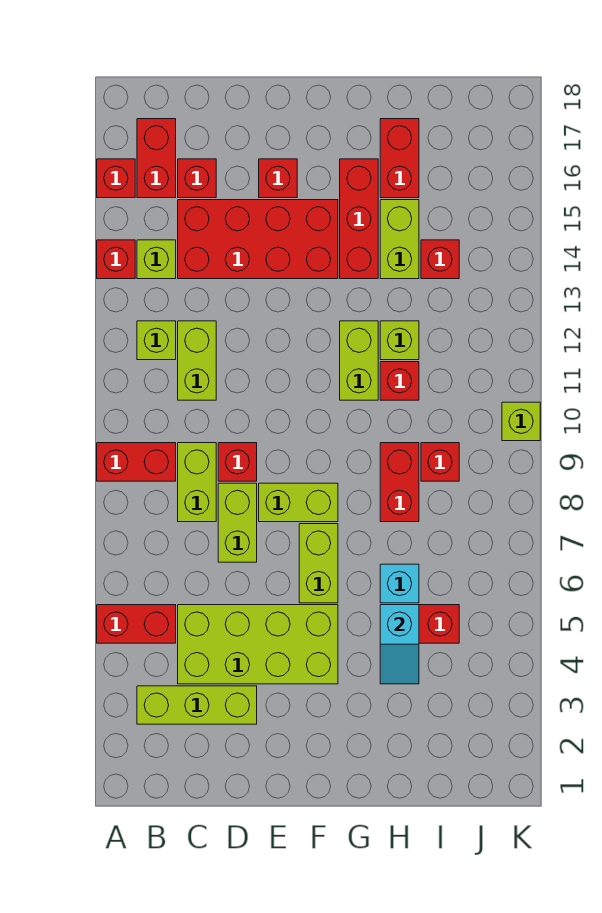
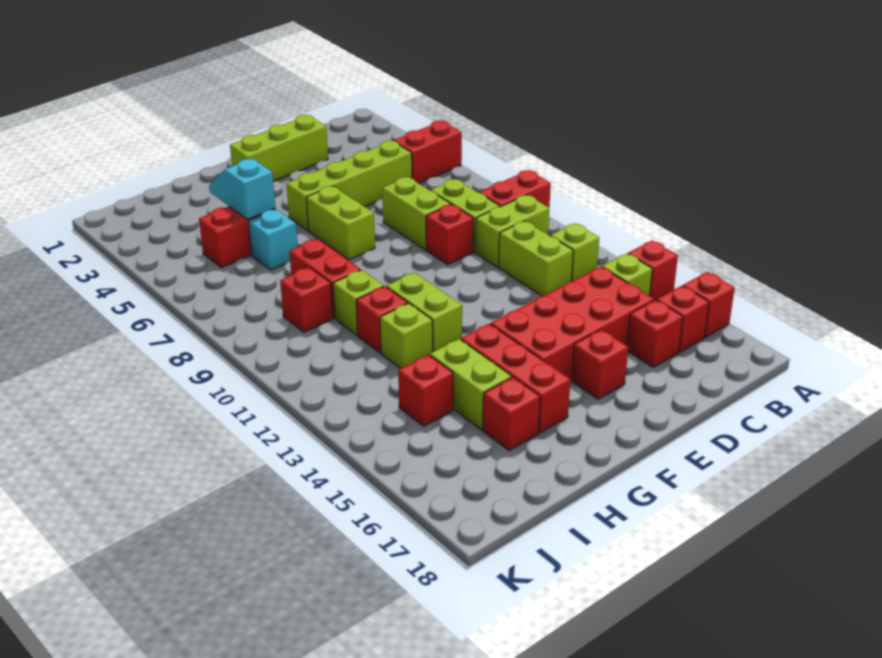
lime brick B3:D3 level 1 -> lime brick D2:F2 level 1
red brick B16:B17 level 1 -> red brick B16 level 1
lime brick C4:F5 level 1 -> lime brick C5:F5 level 1
lime brick E8:F8 level 1 -> lime brick B10:C10 level 1
red brick H16:H17 level 1 -> red brick H16 level 1
lime brick K10 level 1 -> lime brick H10 level 1

